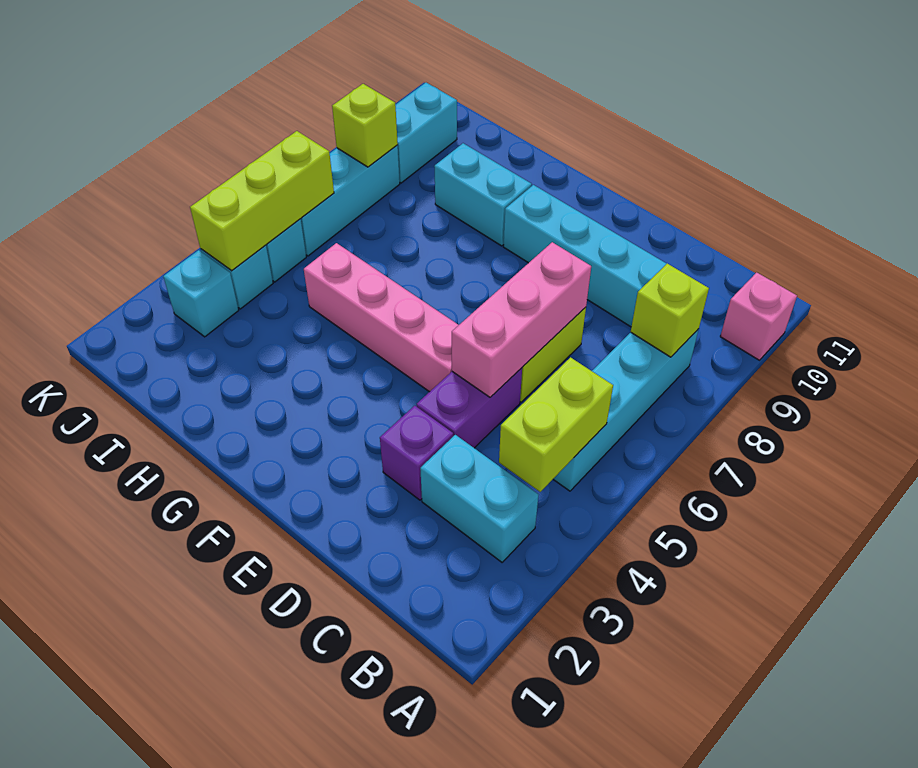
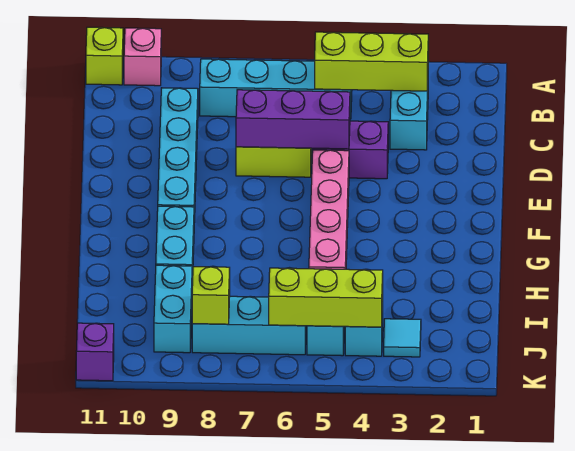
lime brick B4:B5 level 2 -> lime brick B3:B5 level 2
lime brick B8 level 2 -> lime brick A11 level 1
purple brick D3 level 1 -> purple brick K11 level 1
pink brick D5:D7 level 2 -> purple brick D5:D7 level 2
cyan brick J3 level 1 -> cyan tile J3 level 1
cyan brick J9:J10 level 1 -> cyan brick I9:J9 level 1

